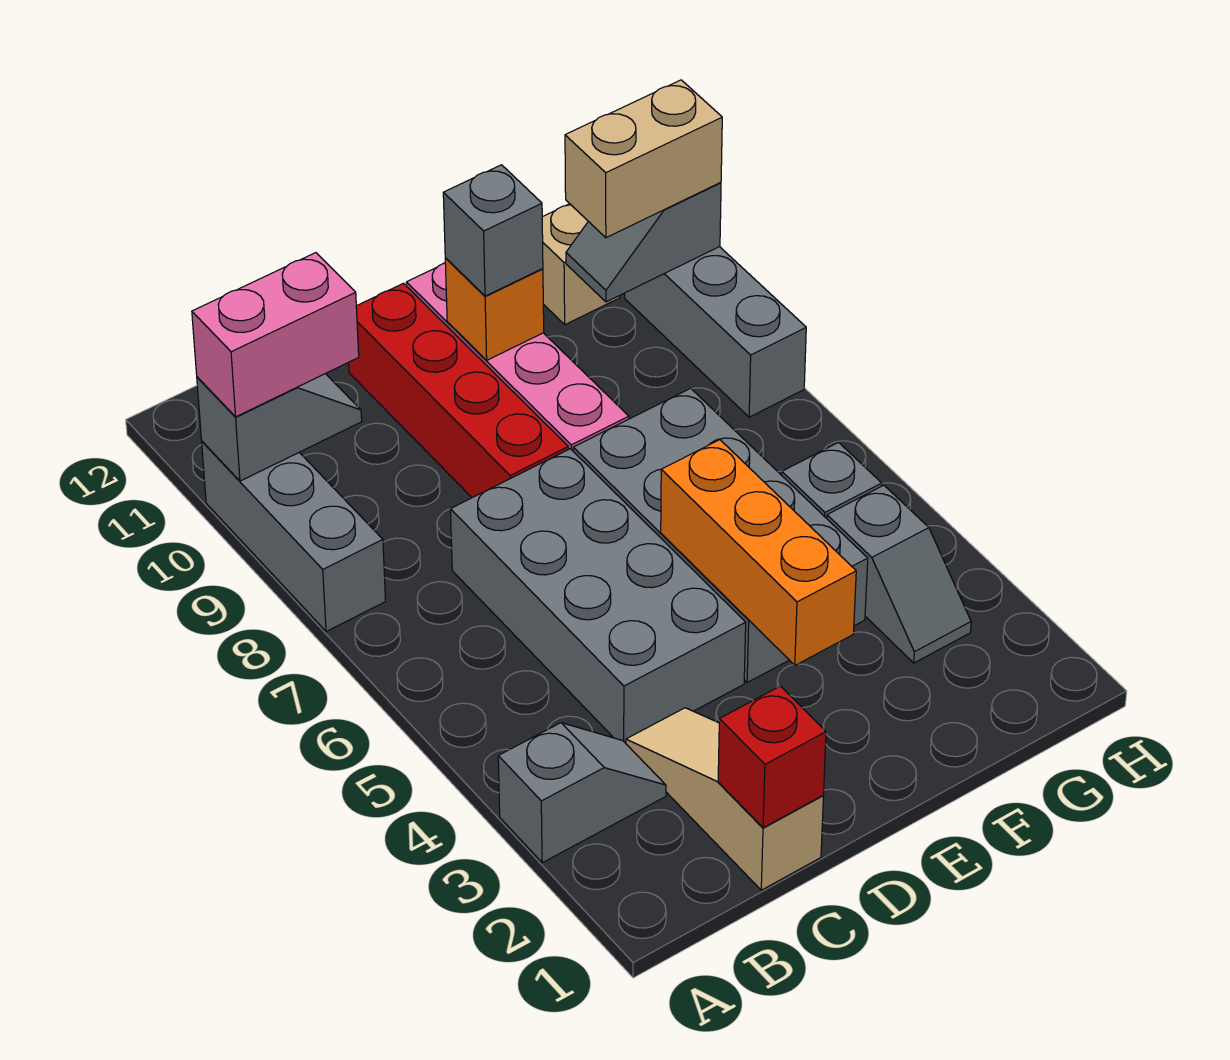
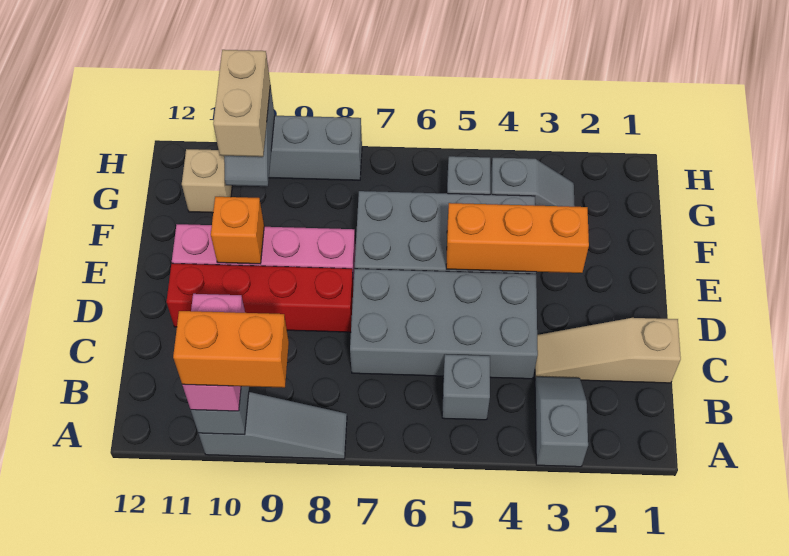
grey brick A8:A10 level 1 -> grey slope A8:A10 level 1 top 10
none -> orange brick A9:A10 level 4
red brick C1 level 2 -> none
grey brick E10 level 3 -> grey brick B5 level 1

